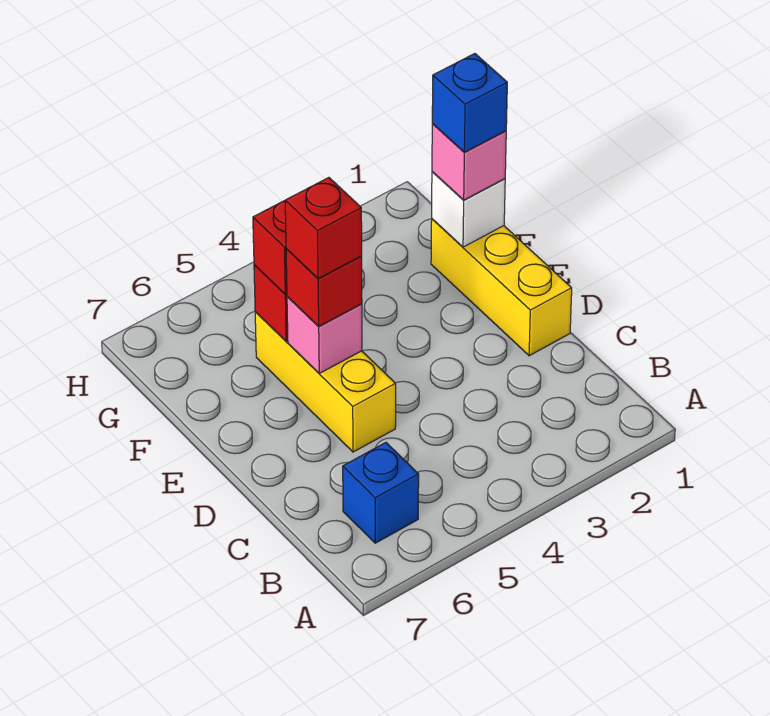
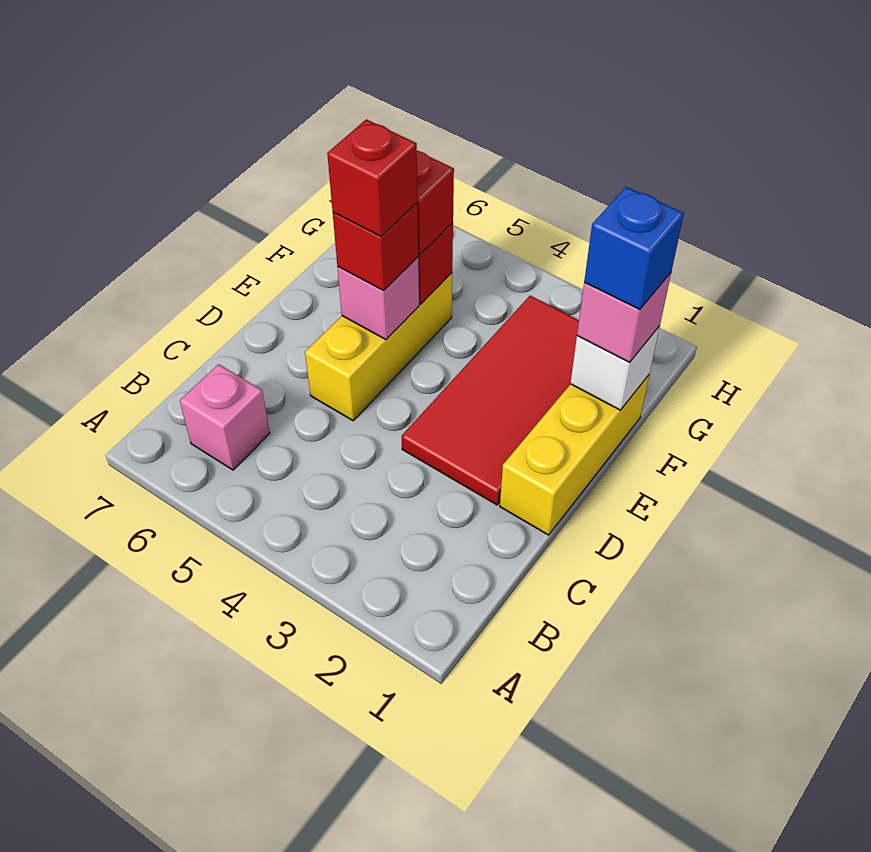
blue brick B6 level 1 -> pink brick B6 level 1
none -> red tile D2:G3 level 1

